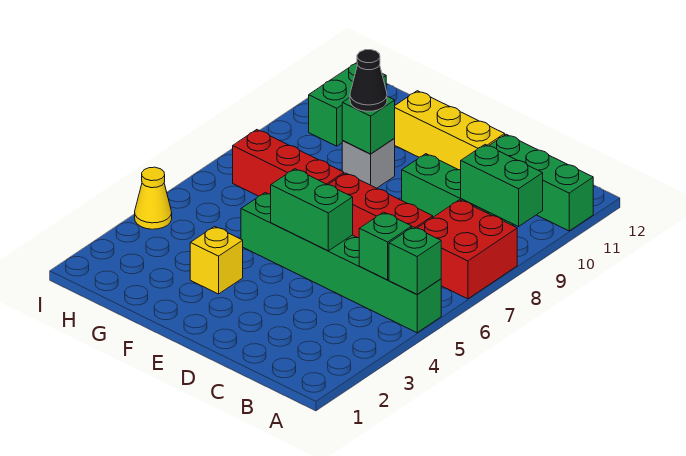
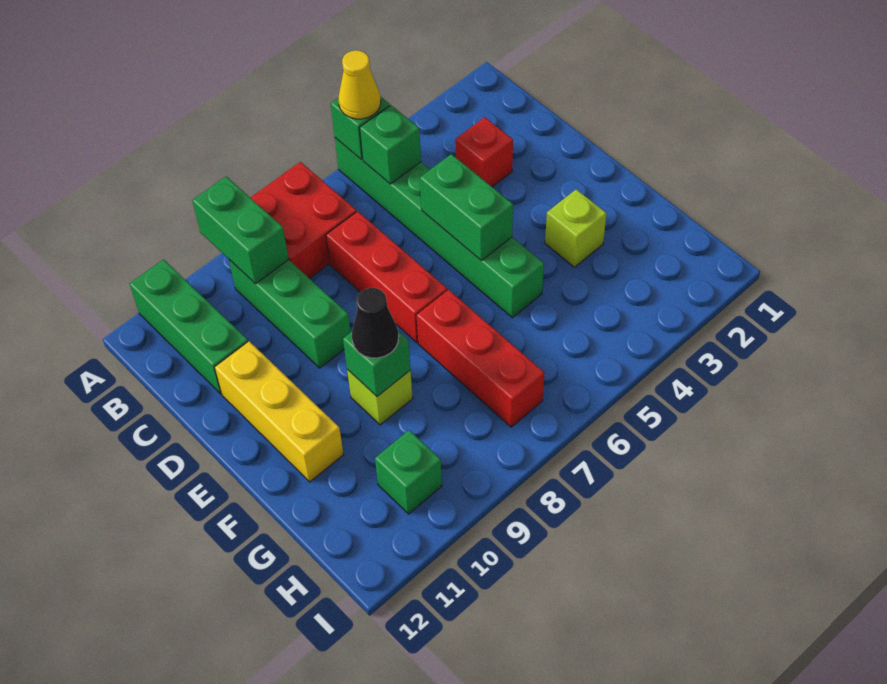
none -> red brick C3 level 1
yellow brick F3 level 1 -> lime brick F3 level 1
grey brick F9 level 1 -> lime brick F9 level 1
green brick H10:H11 level 1 -> green brick H10 level 1
yellow cone I4 level 1 -> yellow cone A5 level 3

